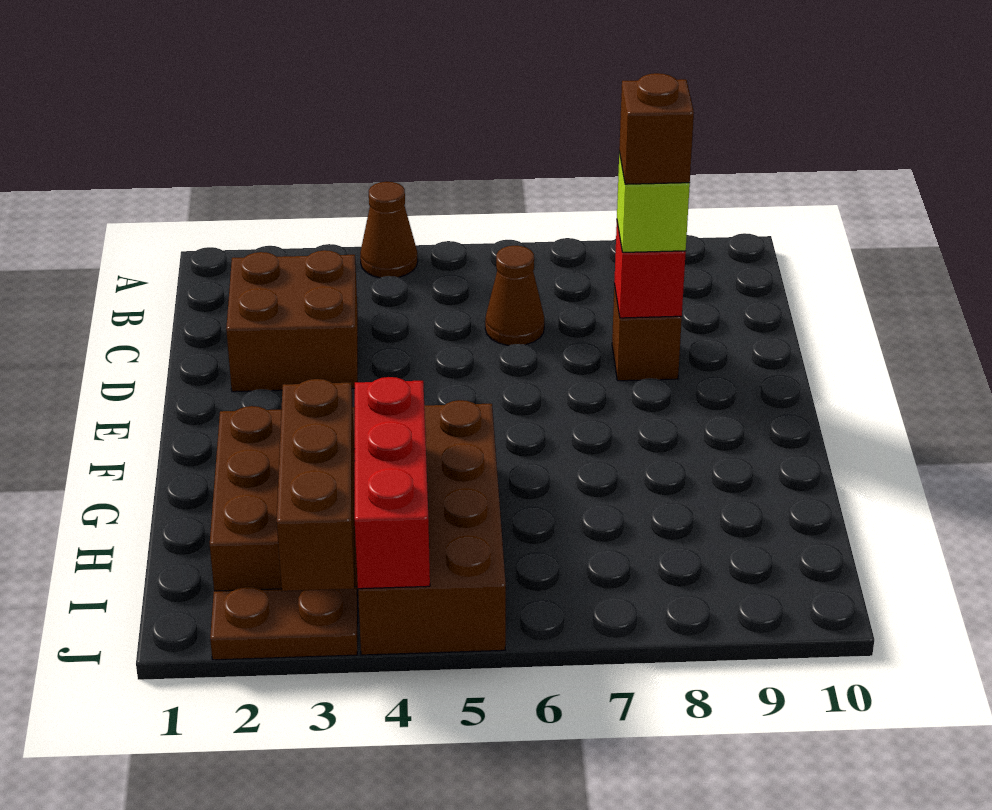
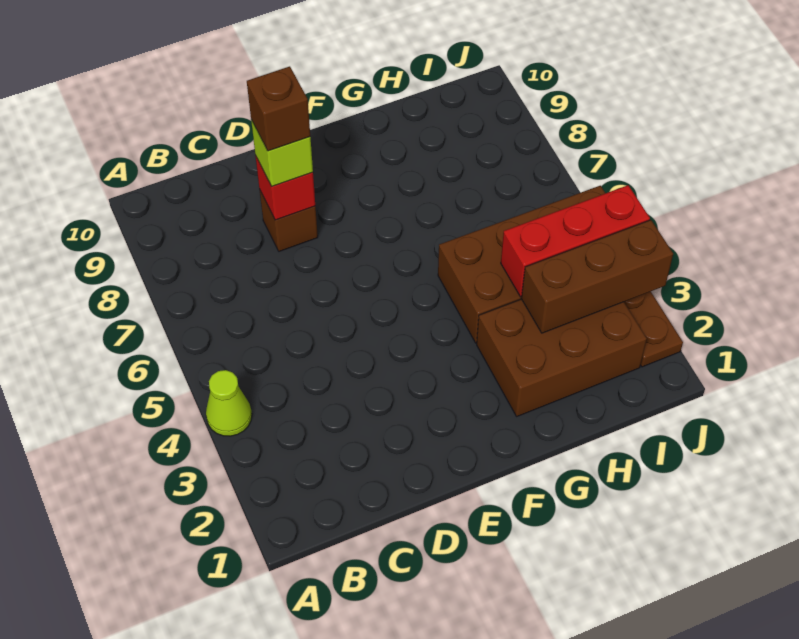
brown cone A4 level 1 -> lime cone A4 level 1
brown brick C2:D3 level 1 -> none
brown cone C6 level 1 -> none

